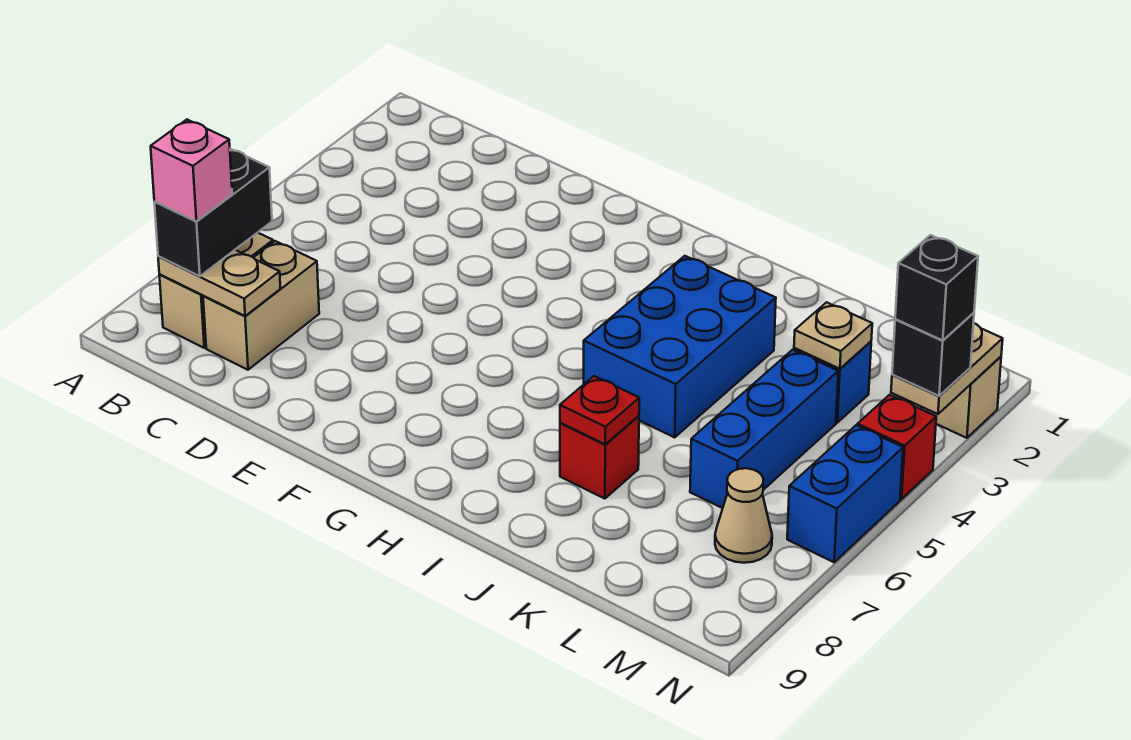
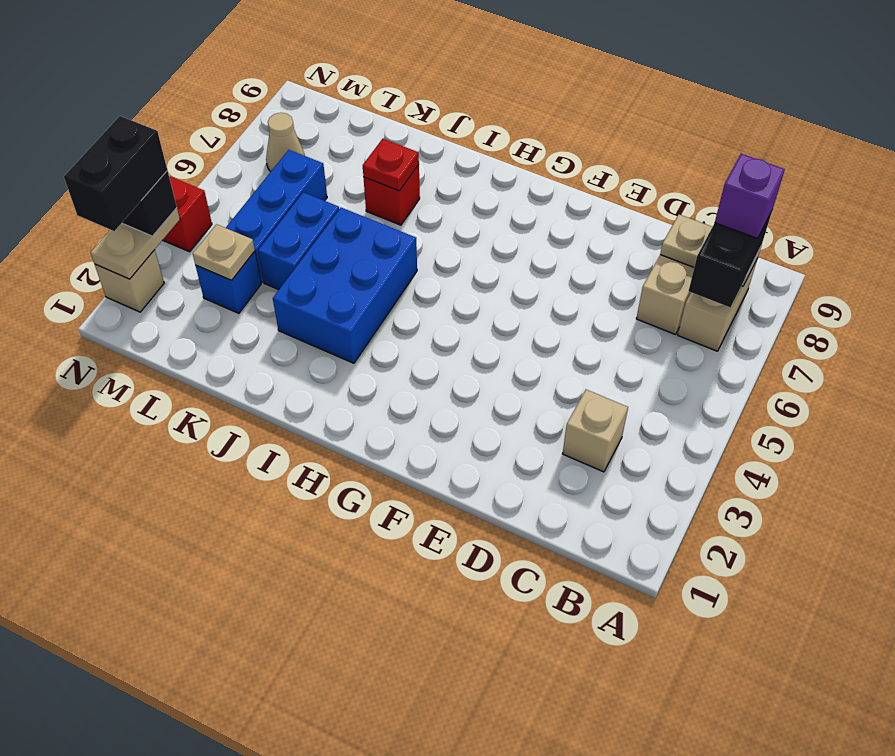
pink brick B8 level 4 -> purple brick B8 level 4
none -> tan brick C3 level 1
black brick N3 level 4 -> black brick N2:N3 level 4
blue brick N5:N6 level 1 -> blue brick K4:K5 level 1

